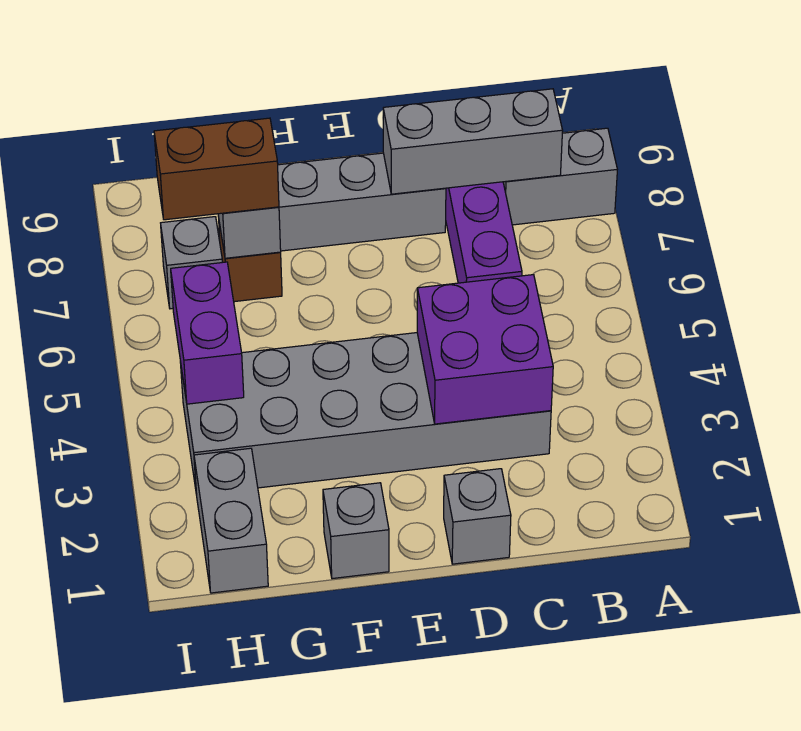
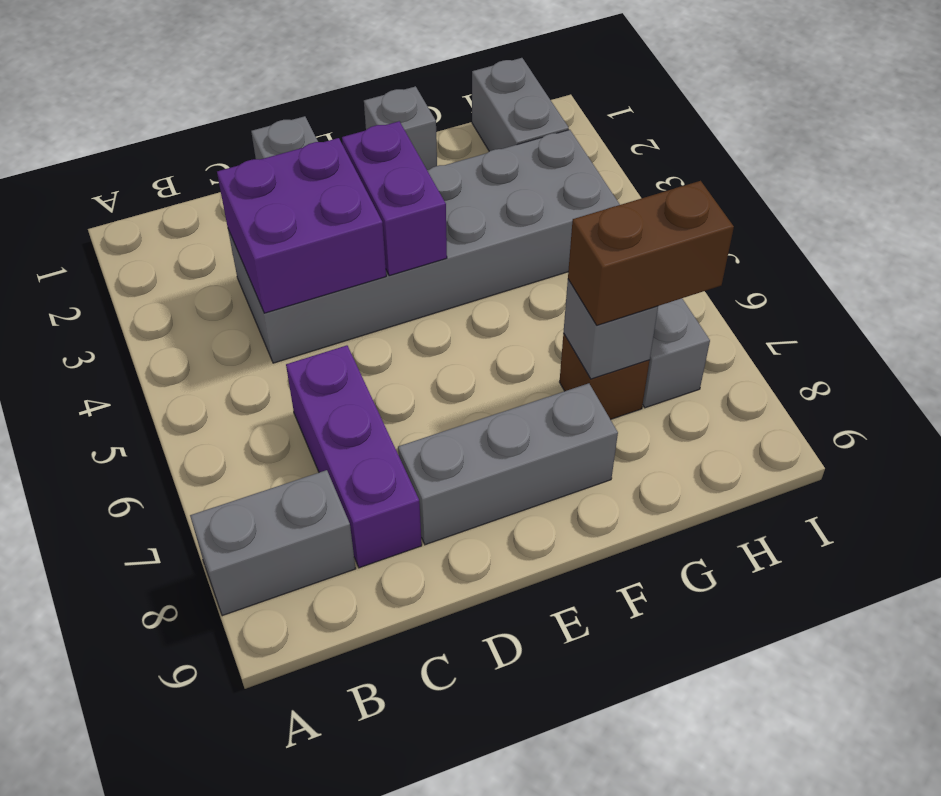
grey brick B8:D8 level 2 -> none
purple brick H4:H5 level 2 -> purple brick E3:E4 level 2

